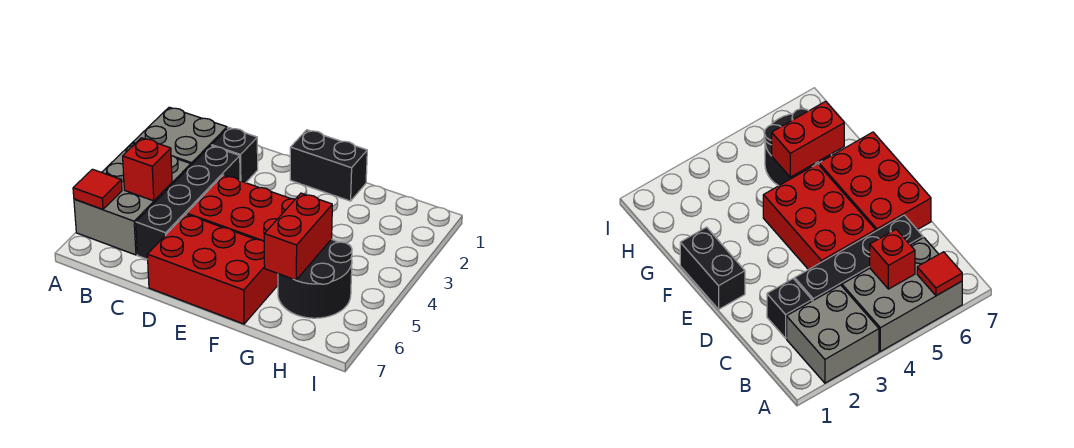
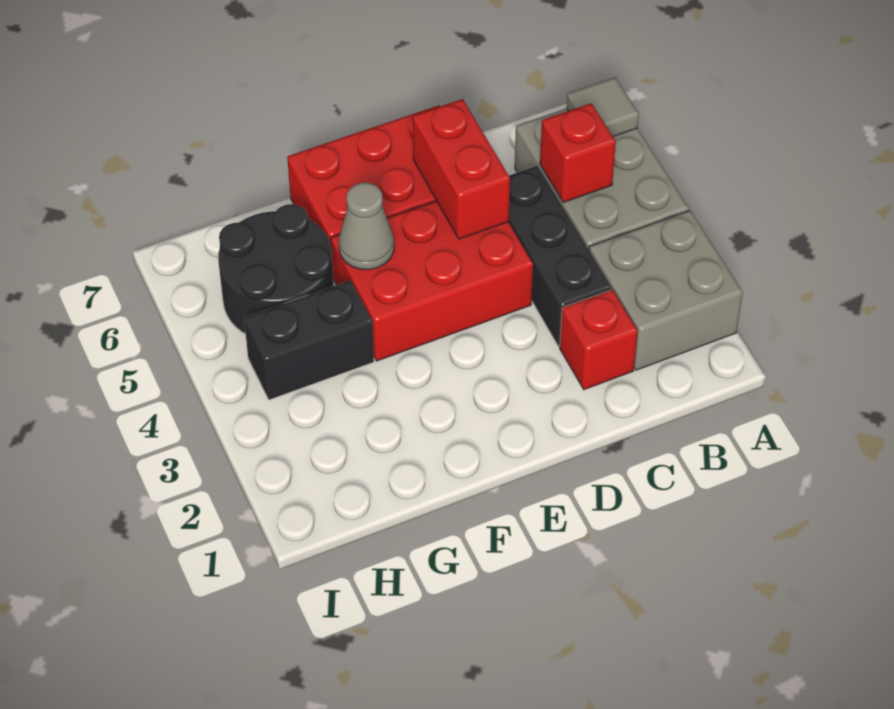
red tile A6 level 2 -> grey tile A6 level 2
black brick C2 level 1 -> red brick C2 level 1
black brick C3:C6 level 1 -> black brick C3:C5 level 1
black brick E1:F1 level 1 -> black brick G4:H4 level 1
none -> grey cone F5 level 2
red brick G5:G6 level 2 -> red brick D5:D6 level 2

